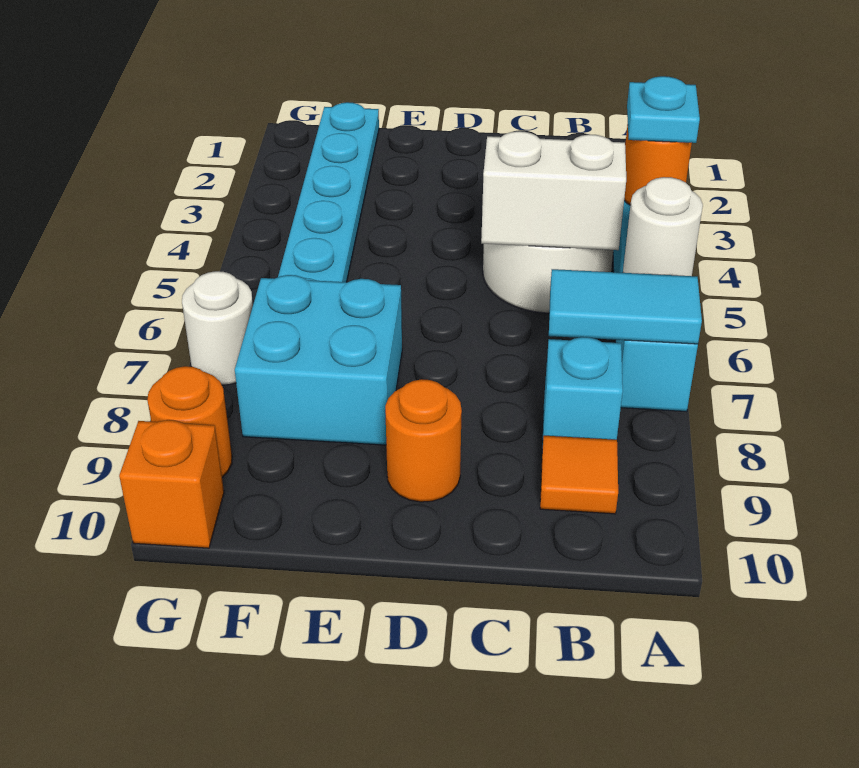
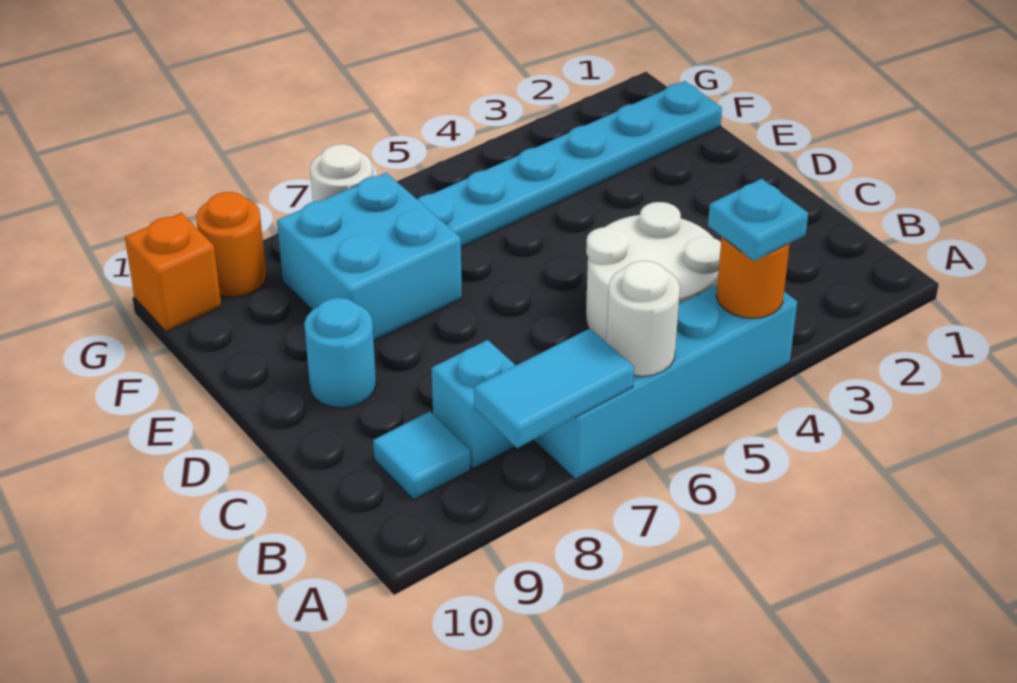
cyan tile A7:B7 level 2 -> cyan tile A7:A8 level 2
white brick B5:C5 level 2 -> none
orange tile B9 level 1 -> cyan tile B9 level 1
orange round brick D9 level 1 -> cyan round brick D9 level 1

